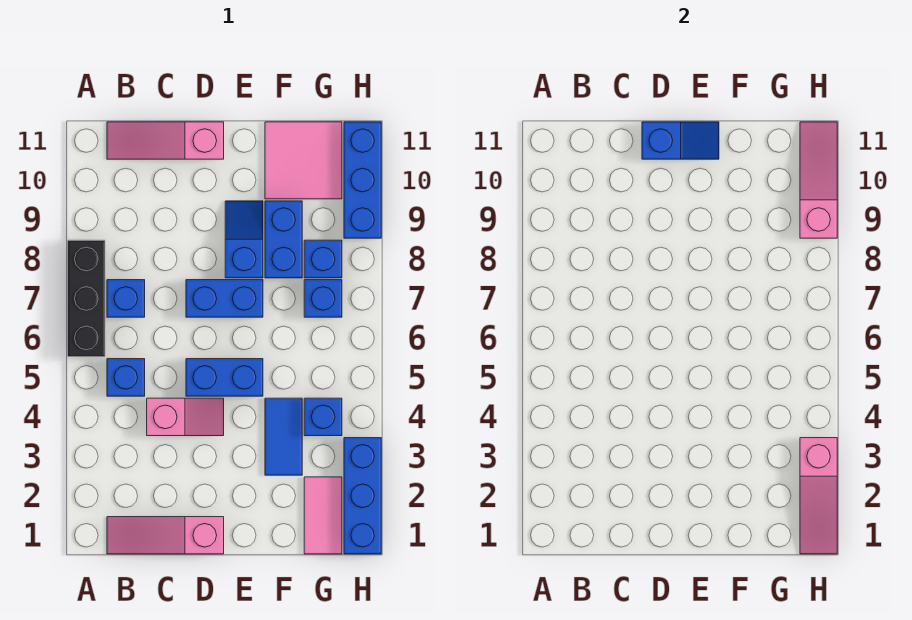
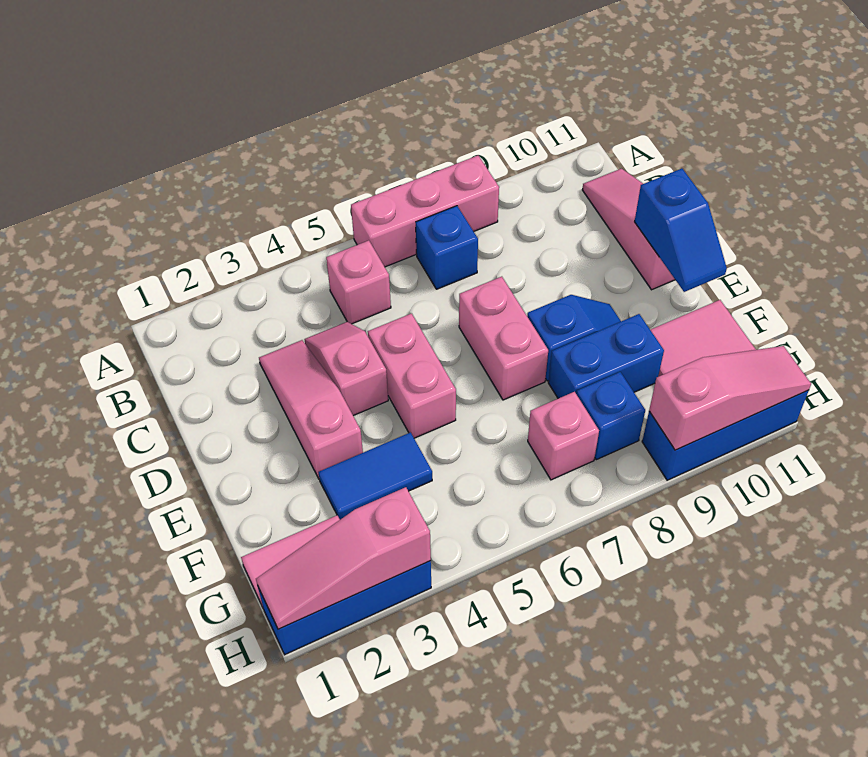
black brick A6:A8 level 1 -> pink brick A6:A8 level 1
pink slope B1:D1 level 1 top D -> pink slope C3:E3 level 1 top E
blue brick B5 level 1 -> pink brick B5 level 1
pink slope C4:D4 level 1 top C -> pink slope C4:D4 level 1 top D
blue brick D5:E5 level 1 -> pink brick D5:E5 level 1
blue brick D7:E7 level 1 -> pink brick D7:E7 level 1
blue brick G4 level 1 -> none
blue brick G7 level 1 -> pink brick G7 level 1

